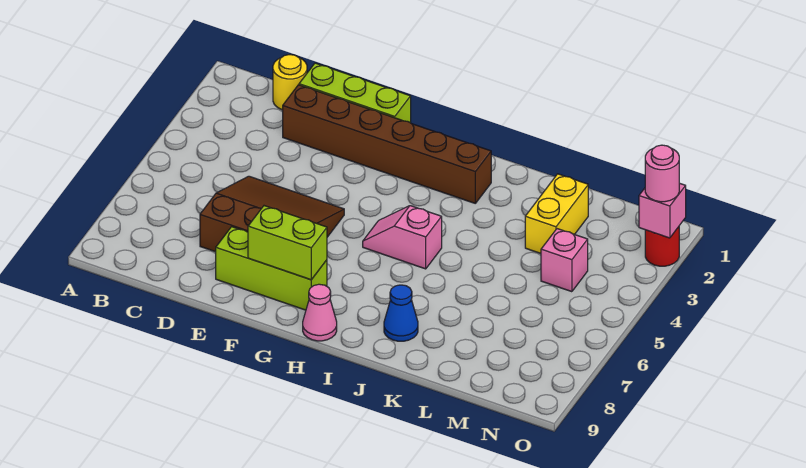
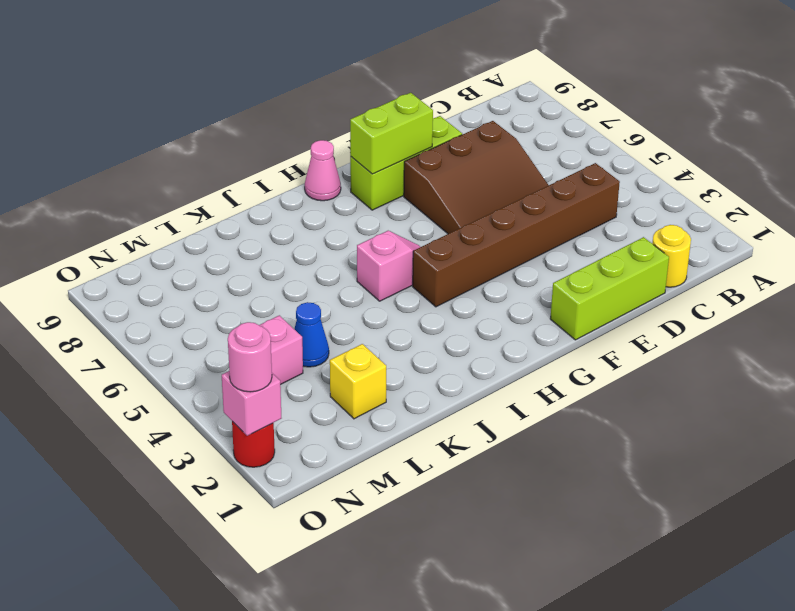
brown brick D2:I2 level 1 -> brown brick C4:H4 level 1
blue cone J8 level 1 -> blue cone L4 level 1
yellow brick L2:L3 level 1 -> yellow brick L2 level 1

